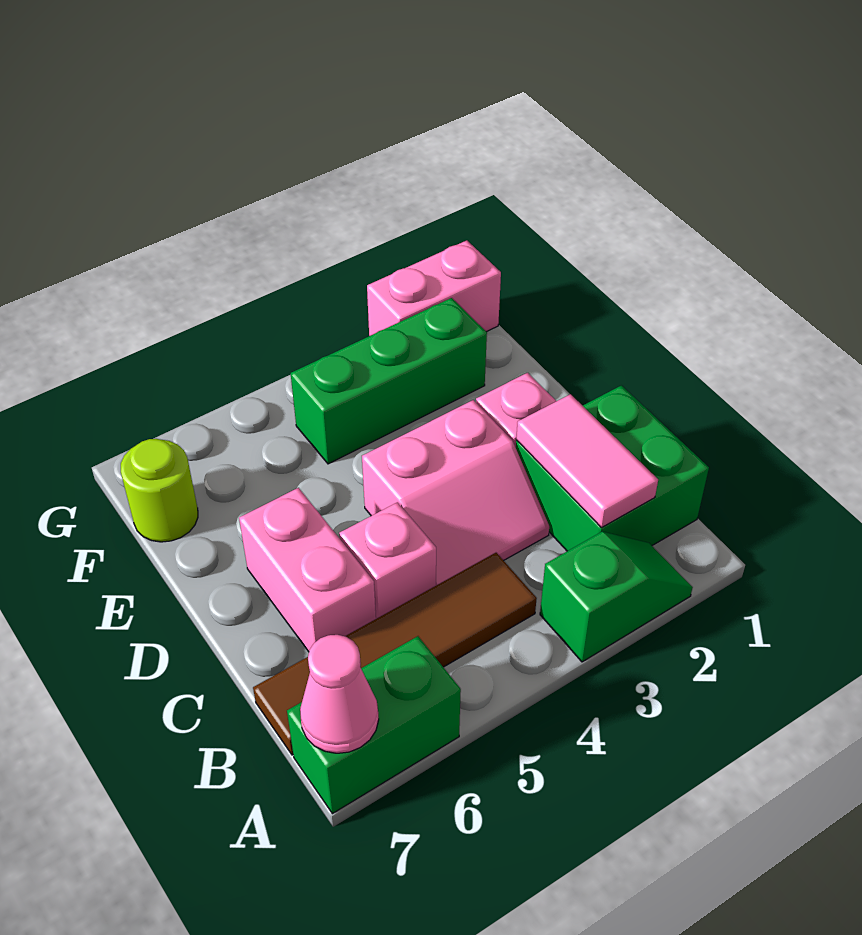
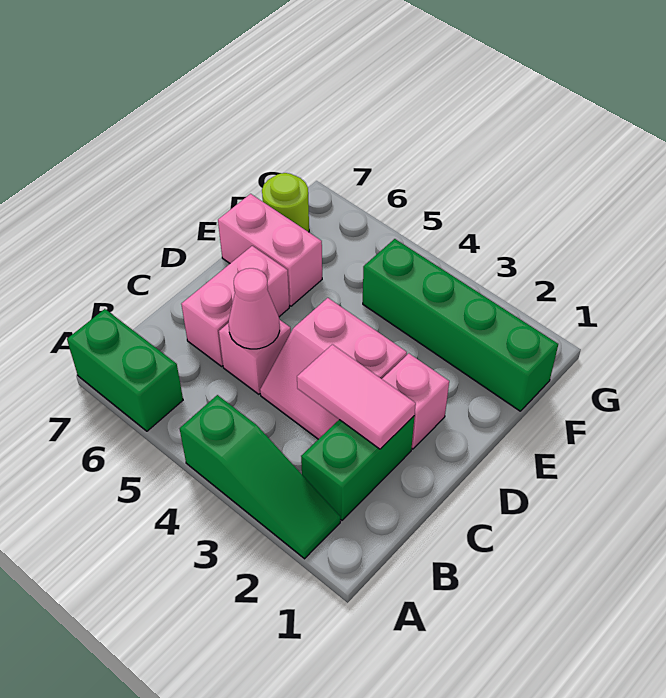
green slope A2:A3 level 1 top 3 -> green slope A2:A4 level 1 top 4
pink cone A7 level 2 -> pink cone C5 level 2
green brick B1:C2 level 1 -> green brick B2:C2 level 1
pink tile B2:C2 level 2 -> pink tile C2:C3 level 2
brown tile B4:B7 level 1 -> none
green brick F2:F4 level 1 -> green brick F1:F4 level 1
pink brick G1:G2 level 1 -> pink brick E6:E7 level 1

